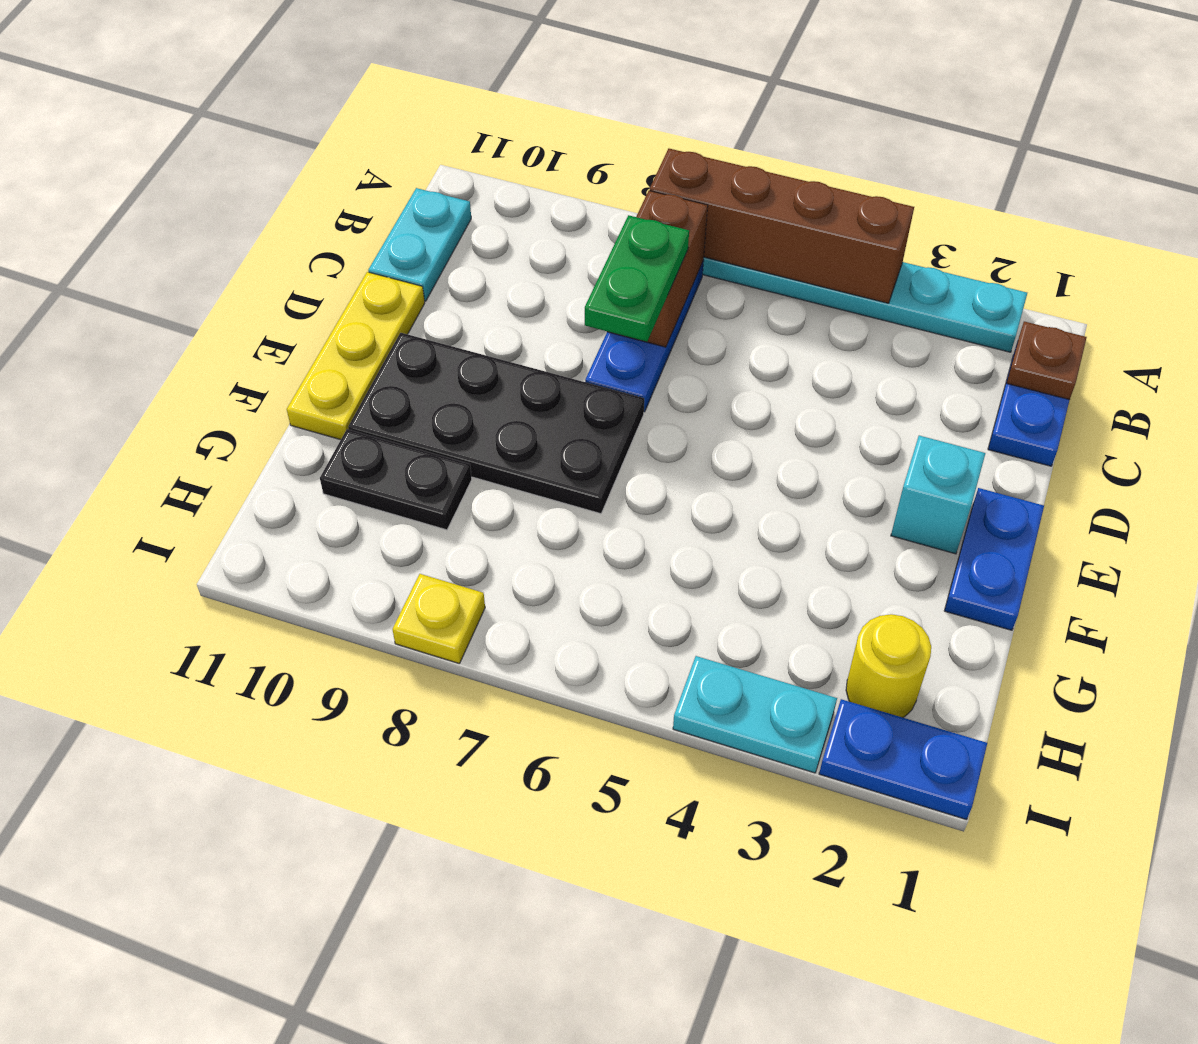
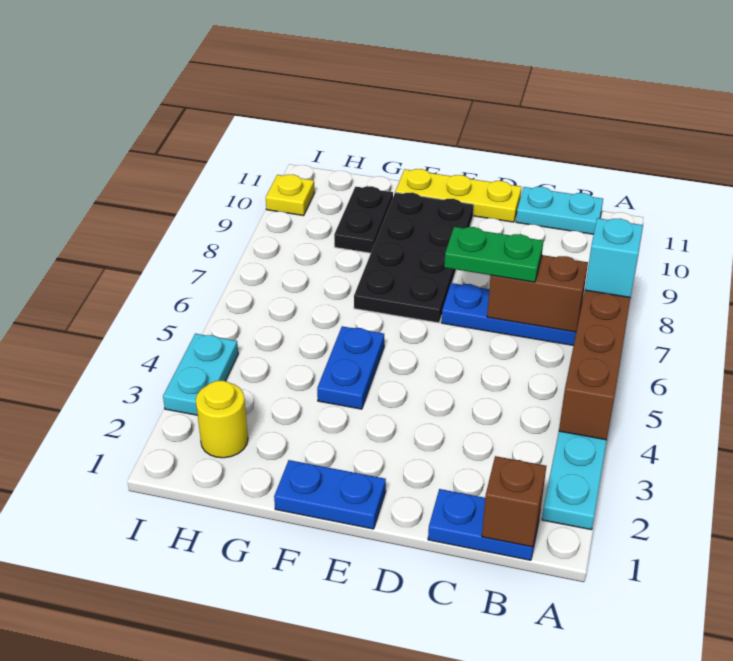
brown plate B1 level 2 -> brown brick B1 level 2
cyan brick E2 level 1 -> cyan brick A7 level 3
blue plate I1:I2 level 1 -> blue plate F4:F5 level 1
yellow plate I8 level 1 -> yellow plate I10 level 1

